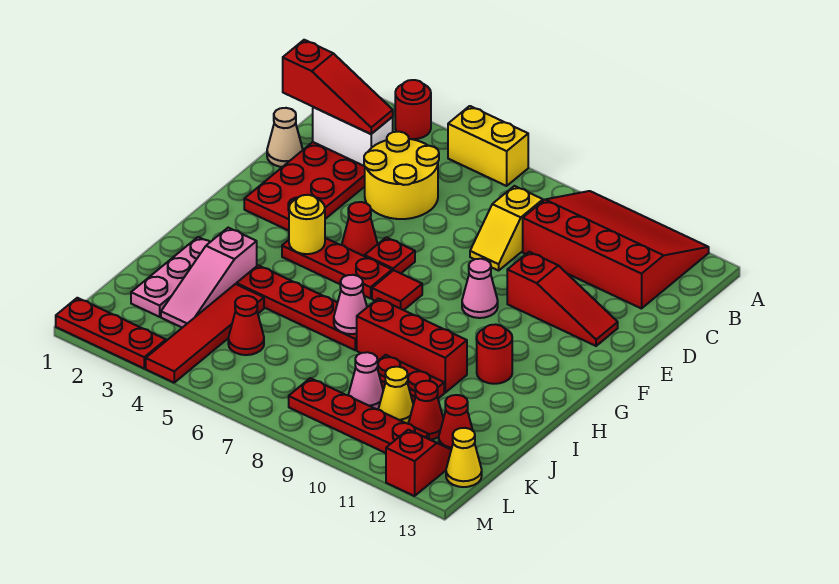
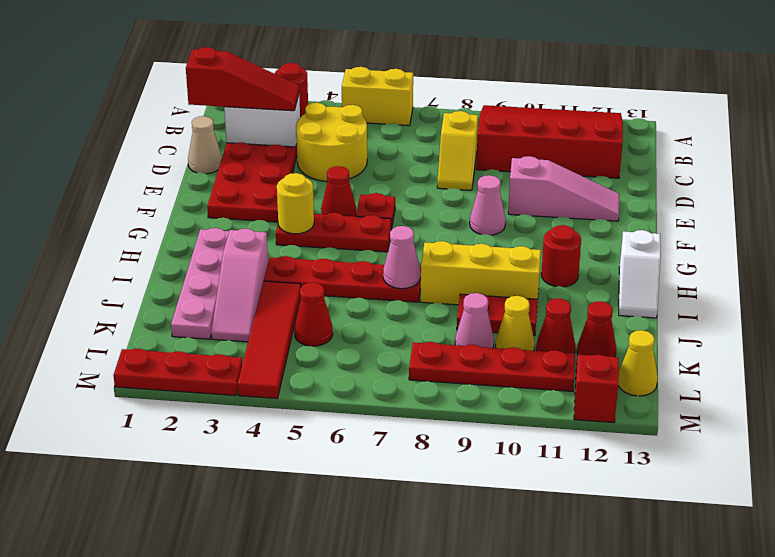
red slope E10:E12 level 1 top 10 -> pink slope E10:E12 level 1 top 10
red tile G7 level 1 -> none
none -> white slope H13:I13 level 1 top H
pink plate I2:K2 level 1 -> pink plate H2:K2 level 1
red brick I8:I10 level 1 -> yellow brick I8:I10 level 1

